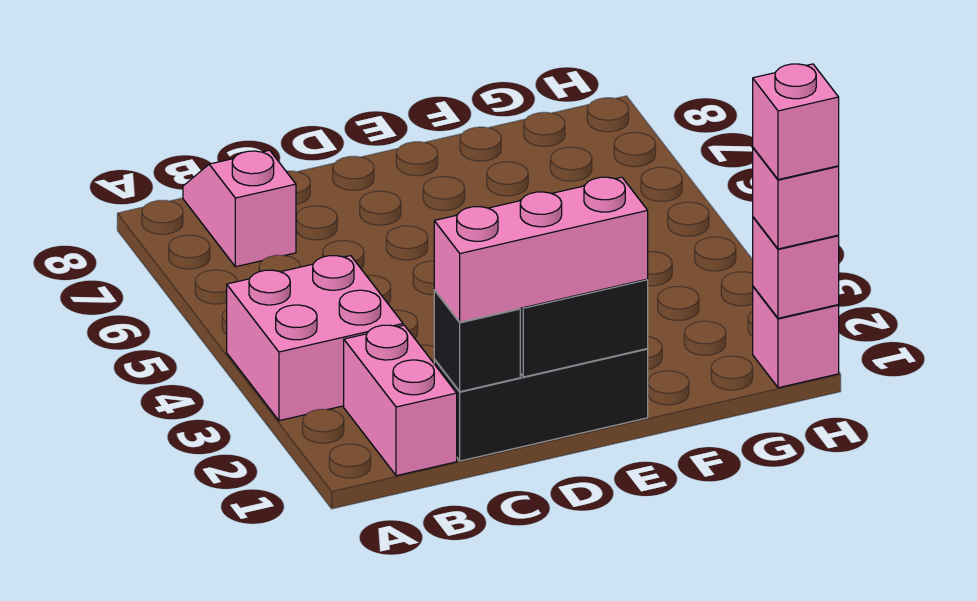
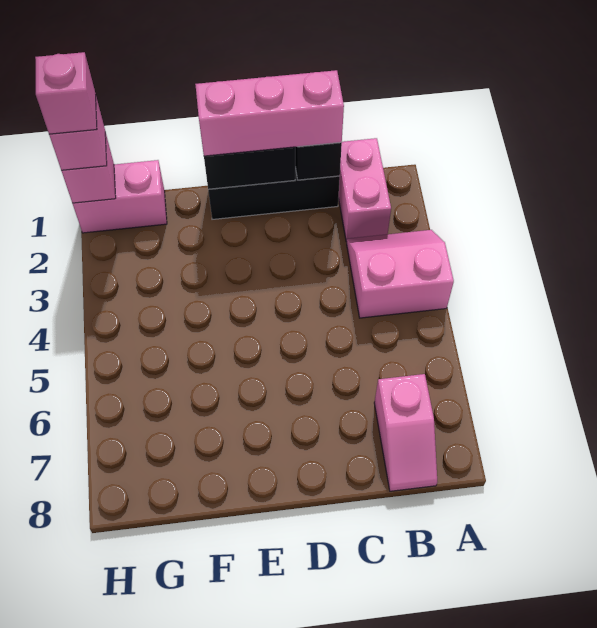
pink brick A3:B4 level 1 -> pink slope A3:B4 level 1 top 4
pink brick H1 level 1 -> pink brick G1:H1 level 1

